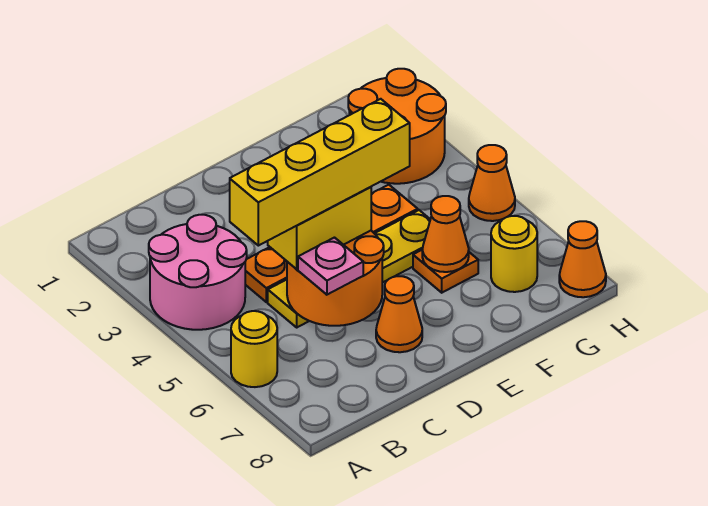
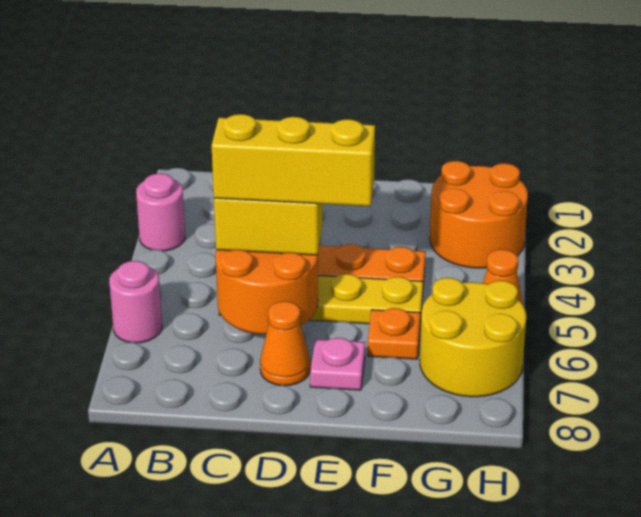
pink round brick A3:B4 level 1 -> pink round brick A3 level 1
yellow round brick A6 level 1 -> pink round brick A6 level 1
yellow brick B5:E5 level 4 -> yellow brick C5:E5 level 4
pink plate C6 level 3 -> pink plate E7 level 1
orange cone F6 level 2 -> none
yellow round brick G7 level 1 -> yellow round brick G6:H7 level 1
orange cone H8 level 1 -> none

